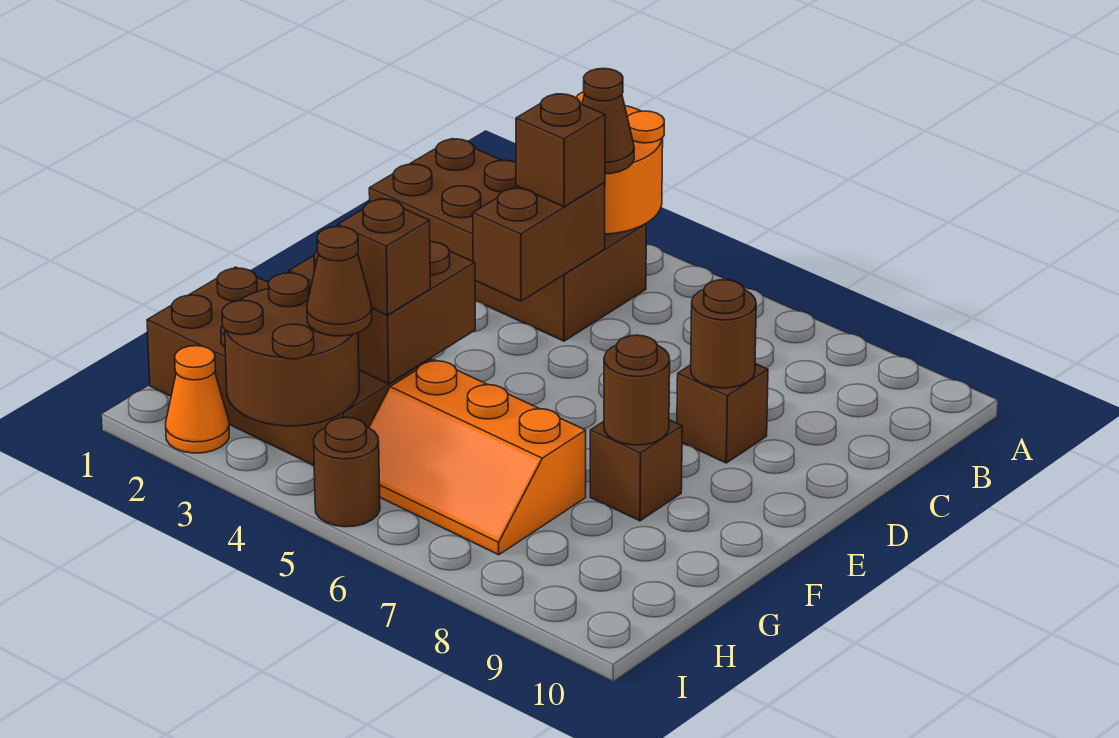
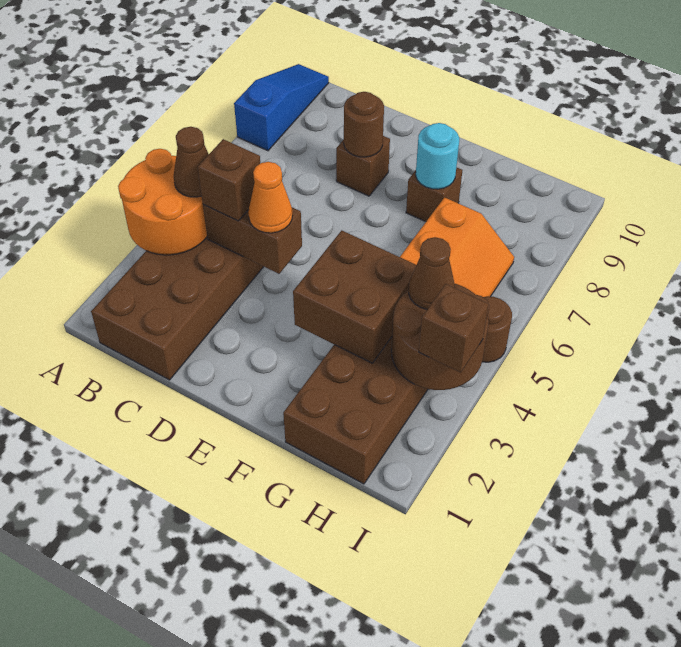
none -> blue slope A8:A10 level 1 top 8
brown round brick F8 level 2 -> cyan round brick F8 level 2
brown brick G4 level 3 -> brown brick I3 level 3
orange cone I2 level 1 -> orange cone D4 level 3

